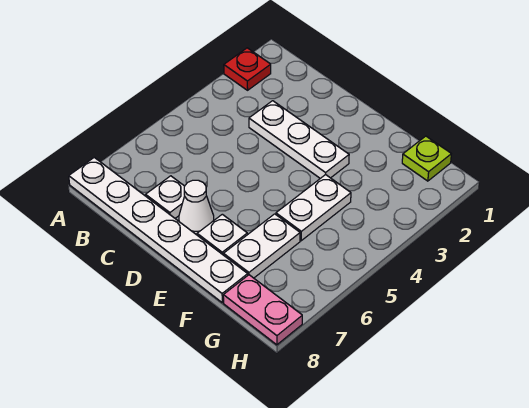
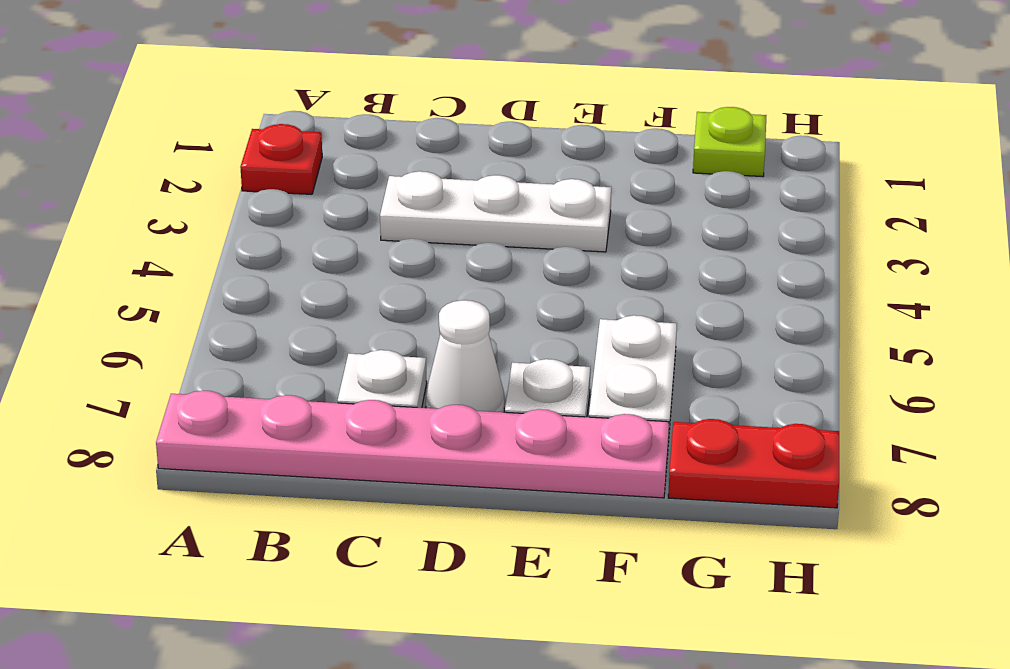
white plate A8:F8 level 1 -> pink plate A8:F8 level 1
white plate F4:F5 level 1 -> none
pink plate G8:H8 level 1 -> red plate G8:H8 level 1

